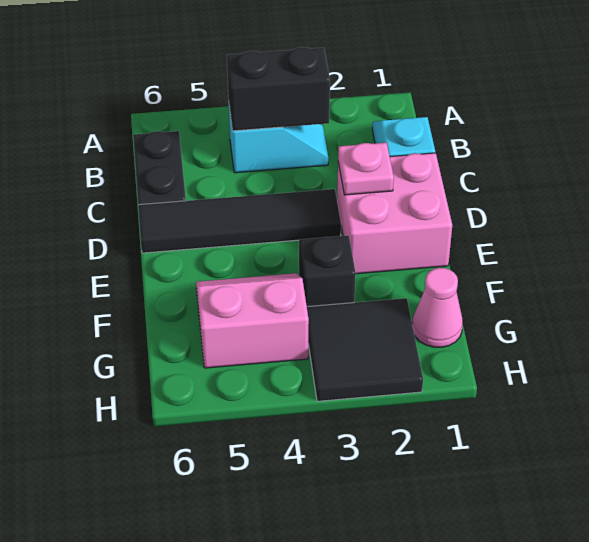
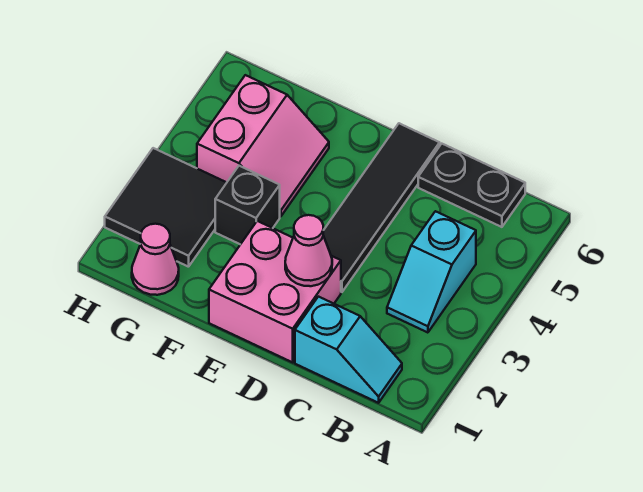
black brick B3:B4 level 2 -> none
pink plate D2 level 2 -> pink cone D2 level 2

